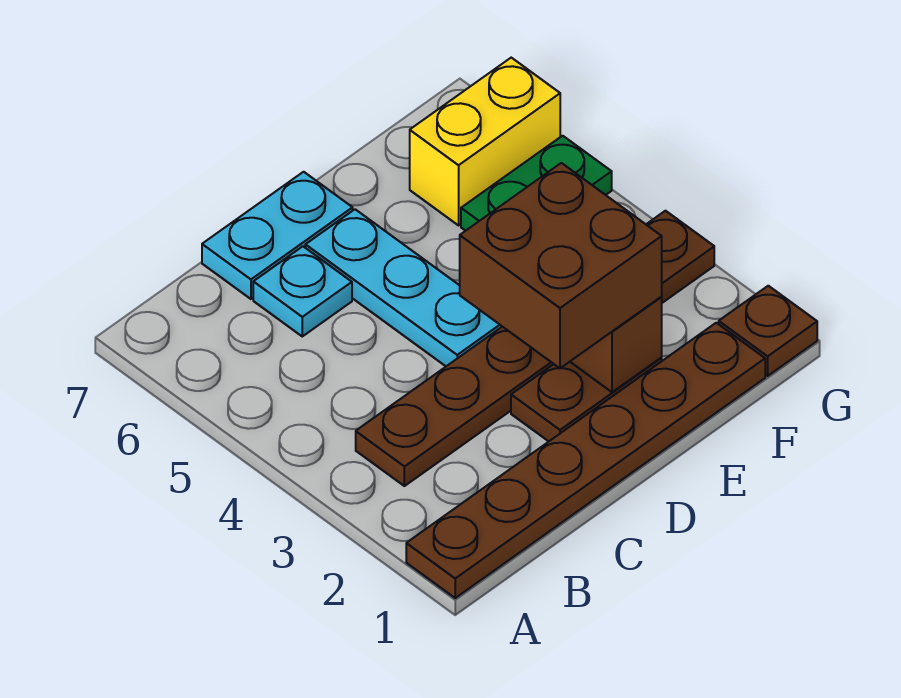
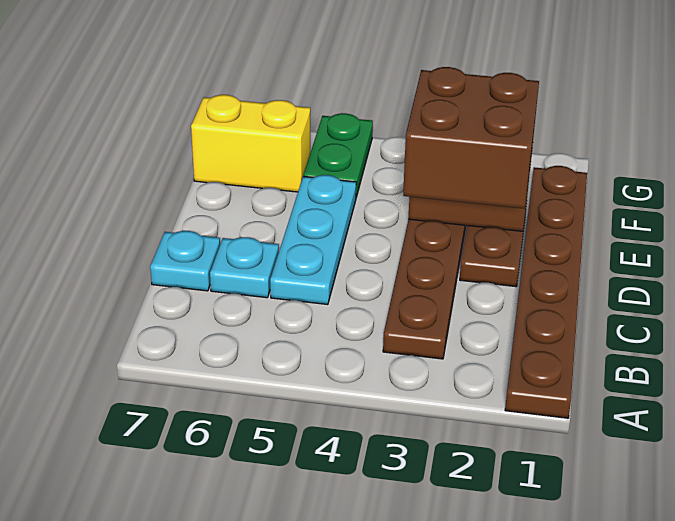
cyan plate C7:D7 level 1 -> cyan plate C7 level 1
cyan plate D4:D6 level 1 -> cyan plate C5:E5 level 1
yellow brick F6:G6 level 1 -> yellow brick F6:F7 level 1
brown plate G1 level 1 -> none

